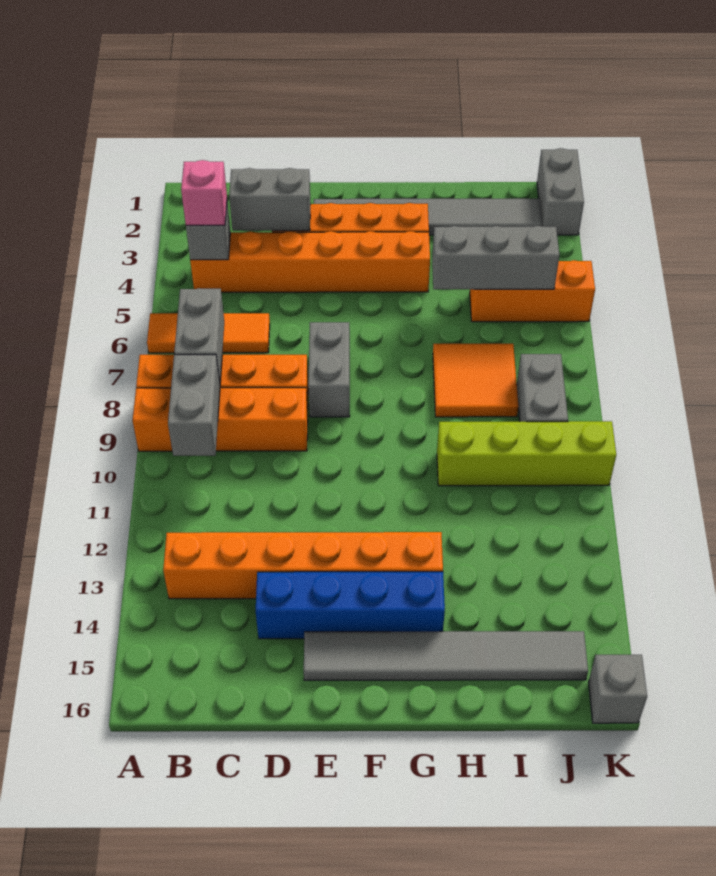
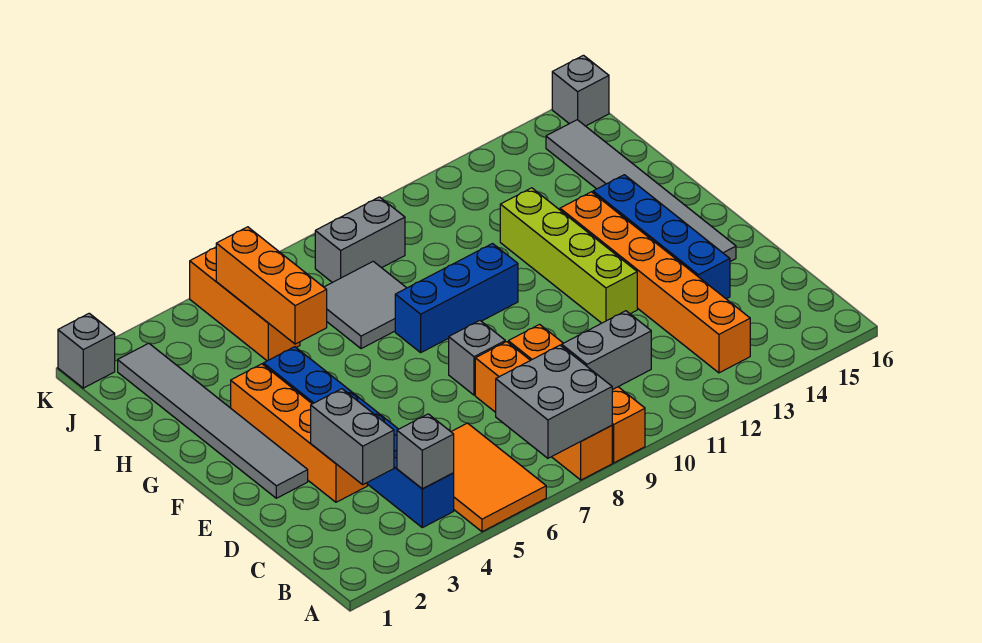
orange tile A6:C6 level 1 -> orange tile A5:C6 level 1
orange brick B4:G4 level 1 -> blue brick B4:G4 level 1
pink brick B4 level 3 -> none
grey brick B7:B8 level 2 -> grey brick A7:B8 level 2
grey brick E7:E8 level 1 -> grey brick E8 level 1
none -> blue brick G8:G10 level 1
grey brick H5:J5 level 2 -> orange brick H5:J5 level 2
orange tile H7:I8 level 1 -> grey tile H7:I8 level 1
lime brick H10:K10 level 1 -> lime brick E12:H12 level 1
grey brick K1:K2 level 1 -> grey brick K1 level 1

